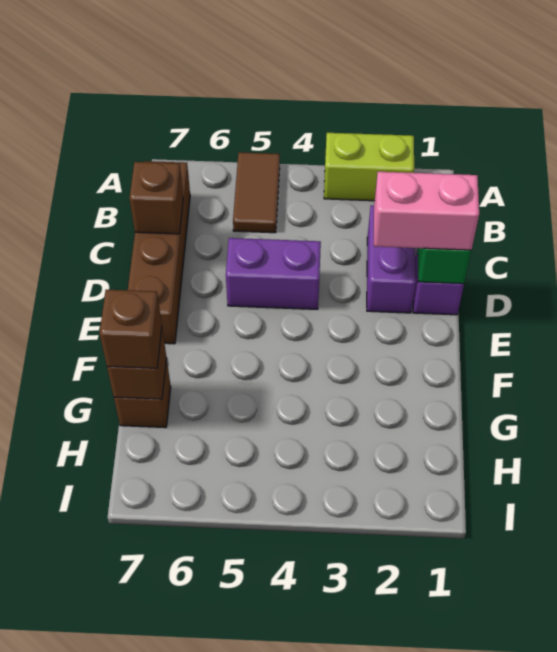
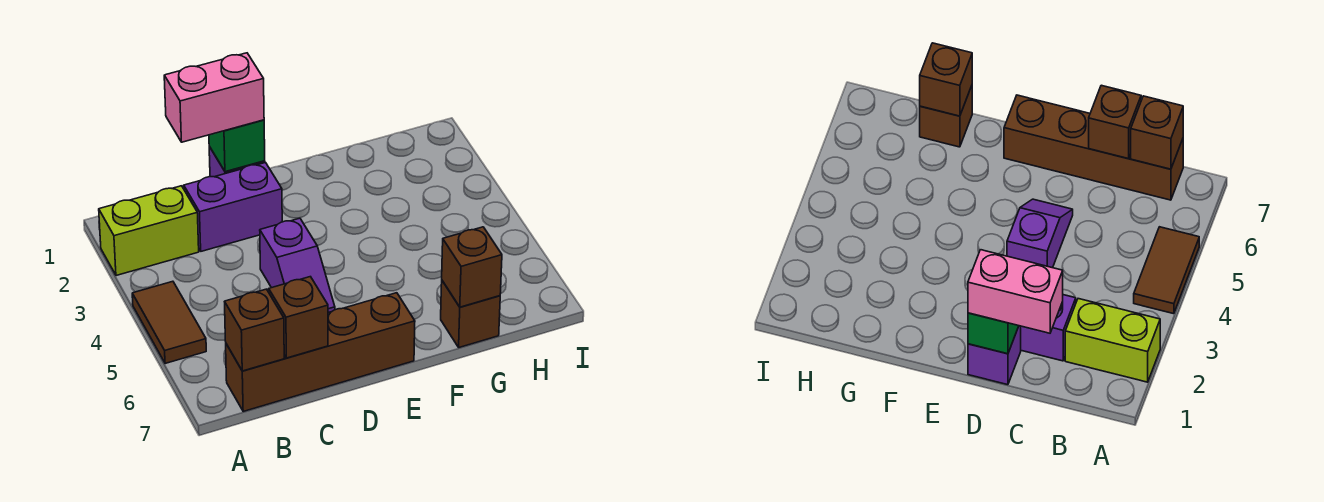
lime brick A2:A3 level 1 -> lime brick A2:B2 level 1
brown tile A5:B5 level 1 -> brown tile A4:A5 level 1
pink brick D1:D2 level 3 -> pink brick C1:D1 level 3
purple brick D4:D5 level 1 -> purple slope D4:D5 level 1 top 4
brown brick G7 level 3 -> brown brick B7 level 2

